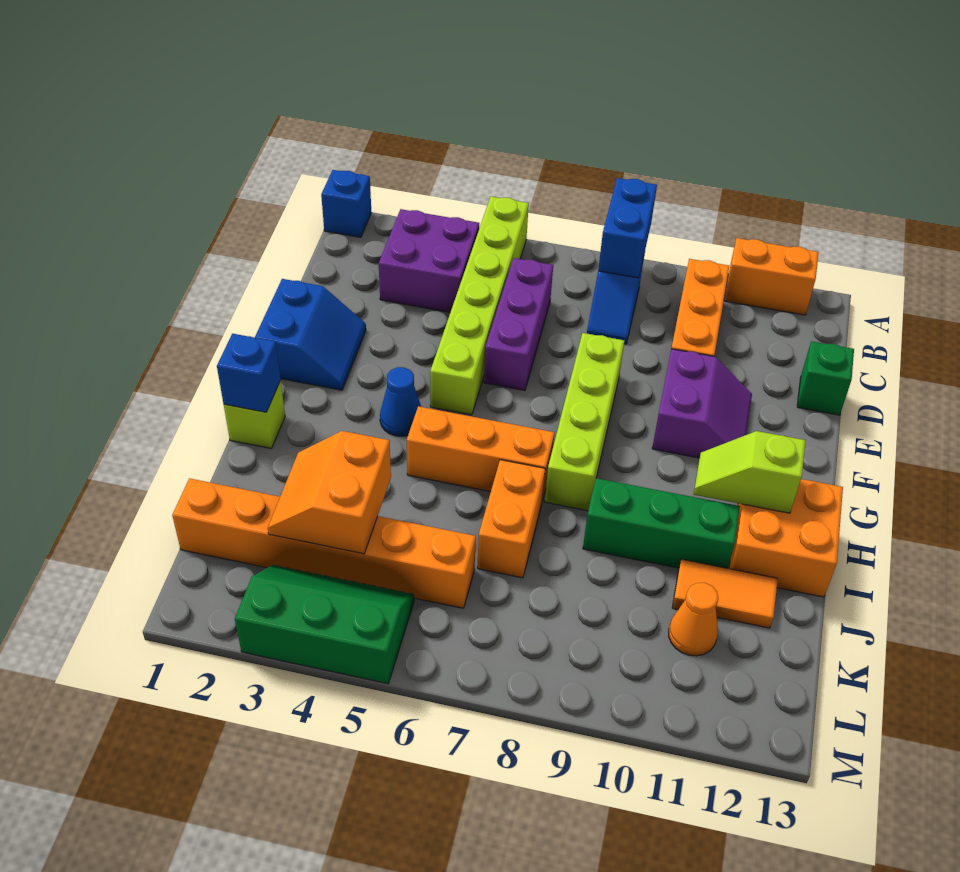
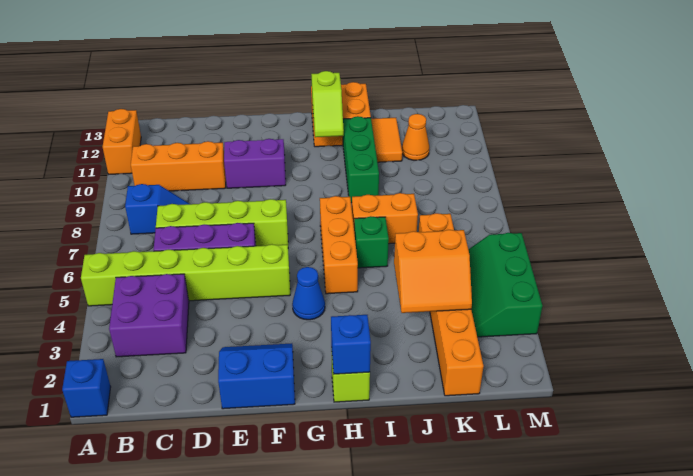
blue brick A8:B8 level 2 -> none
green brick D13 level 1 -> green brick I6 level 1
lime brick E8:H8 level 1 -> lime brick C7:F7 level 1

